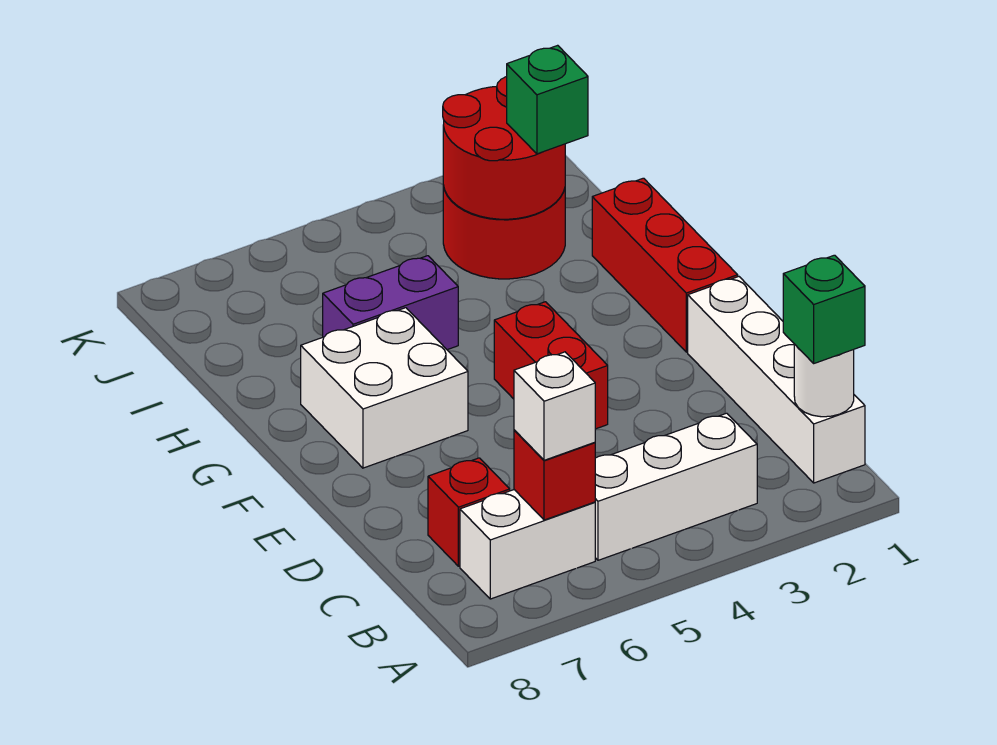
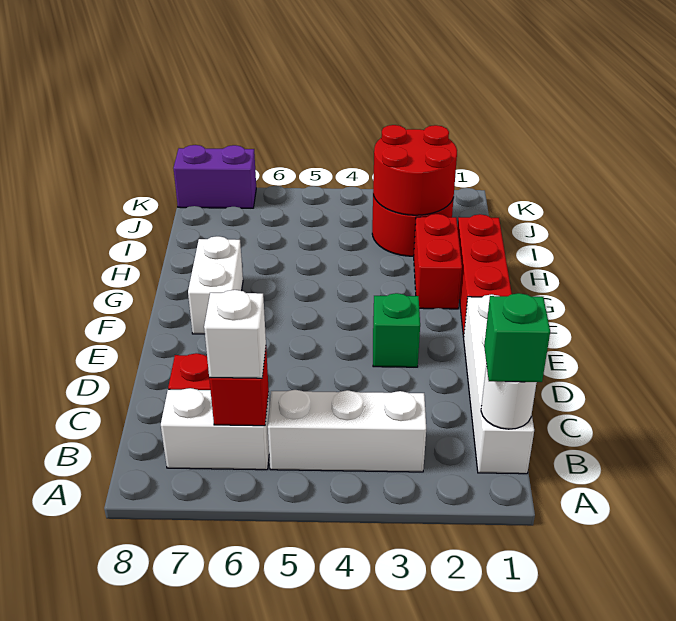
red brick E4:F4 level 1 -> red brick G2:H2 level 1
white brick F6:G7 level 1 -> white brick F7:G7 level 1
purple brick H5:H6 level 1 -> purple brick K7:K8 level 1
green brick I2 level 3 -> green brick E3 level 1

